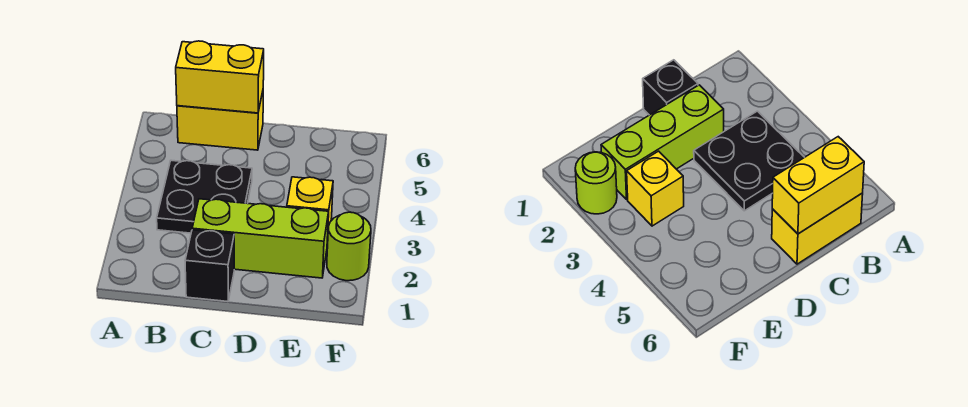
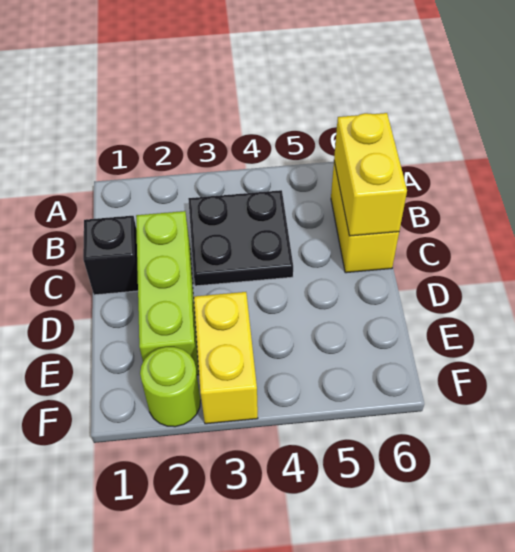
yellow brick E3 level 1 -> yellow brick E3:F3 level 1

